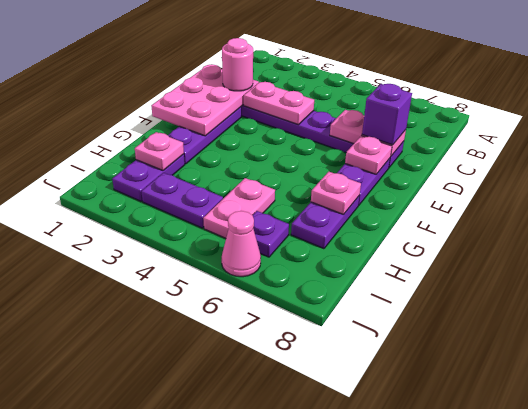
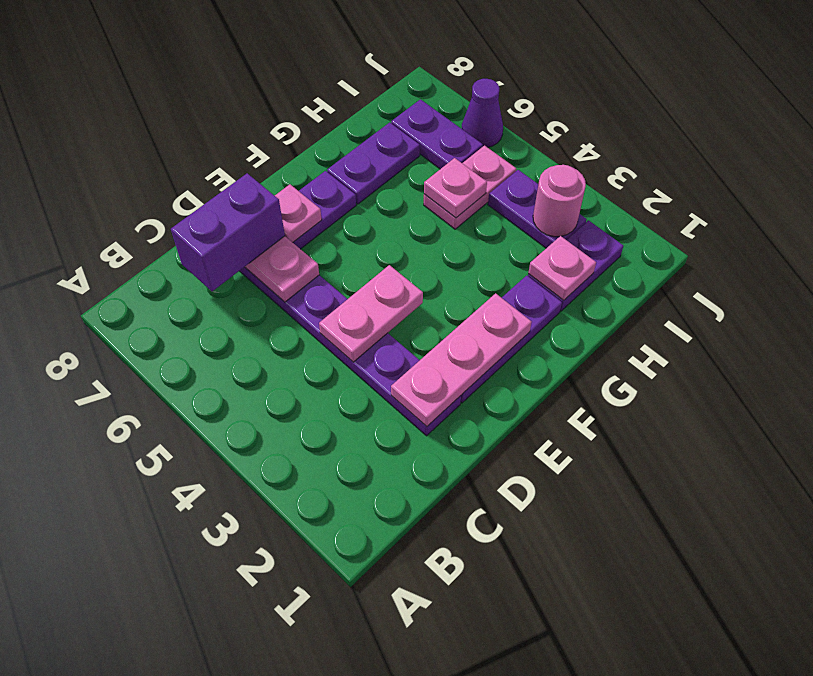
pink plate D1:F2 level 2 -> pink plate D2:F2 level 2
pink round brick D2 level 3 -> pink round brick I3 level 2
pink plate D3:D4 level 2 -> pink plate D4:E4 level 2
purple brick D7 level 3 -> purple brick C7:D7 level 3
pink plate G7 level 2 -> pink plate H5 level 2
purple plate I6 level 1 -> purple plate I6:I7 level 1
pink cone J6 level 1 -> purple cone J6 level 1

